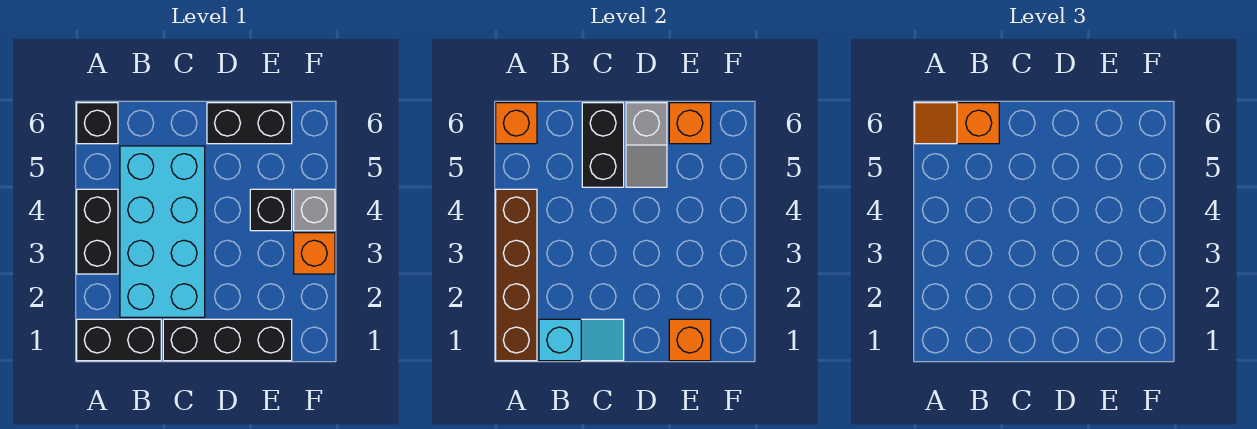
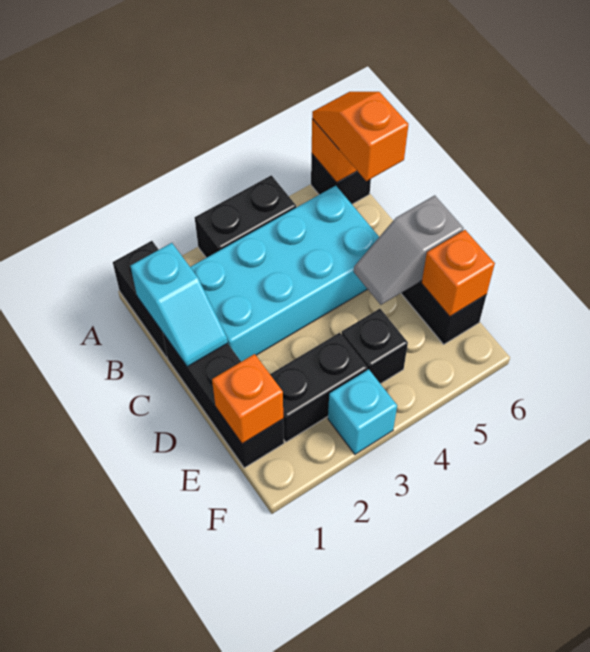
brown brick A1:A4 level 2 -> none
black brick C5:C6 level 2 -> black brick E2:E3 level 1
orange brick F3 level 1 -> cyan brick F3 level 1
grey brick F4 level 1 -> none

